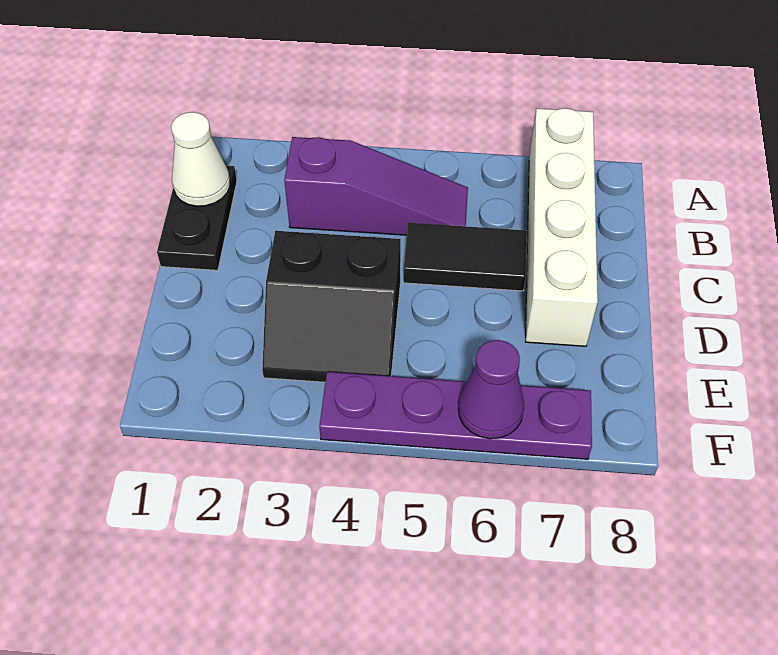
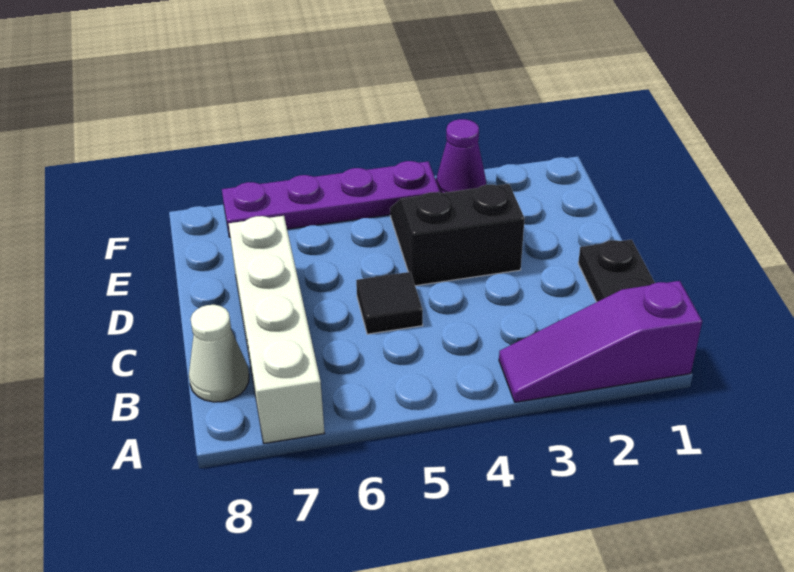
white cone B1 level 2 -> white cone B8 level 1
purple slope B3:B5 level 1 top 3 -> purple slope A1:A3 level 1 top 1
black tile C5:C6 level 1 -> black tile C5 level 1
purple cone F6 level 2 -> purple cone F3 level 1

